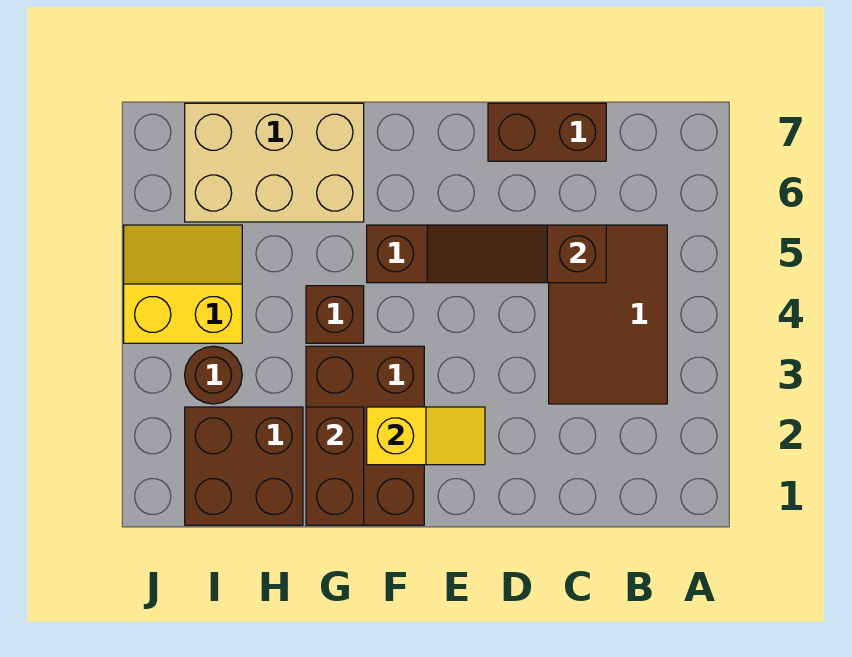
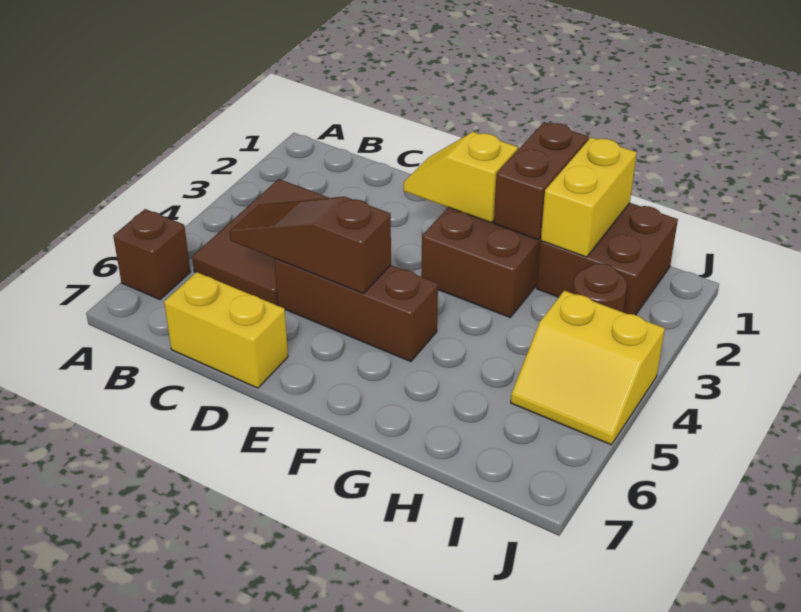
brown slope C5:E5 level 2 top C -> brown slope C5:E5 level 2 top E
brown brick C7:D7 level 1 -> yellow brick C7:D7 level 1
brown brick G4 level 1 -> brown brick A6 level 1
tan brick G6:I7 level 1 -> none
none -> yellow brick H1:H2 level 2

